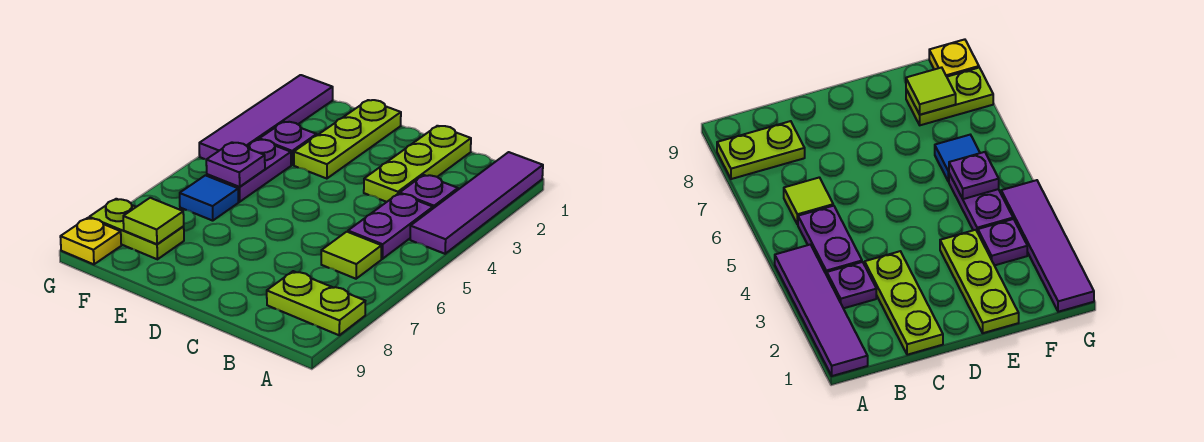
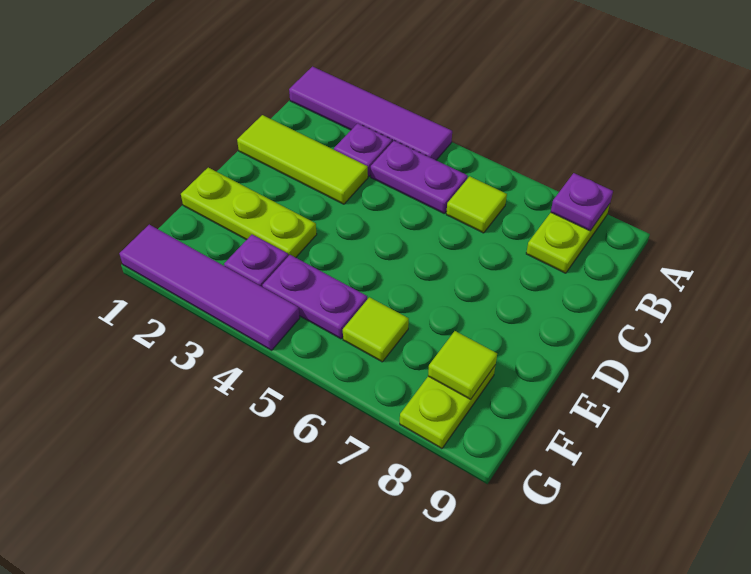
lime plate C1:C3 level 1 -> lime tile C1:C3 level 1
purple plate F5 level 2 -> purple plate A8 level 2
blue tile F6 level 1 -> lime tile F6 level 1
yellow plate G9 level 1 -> none

